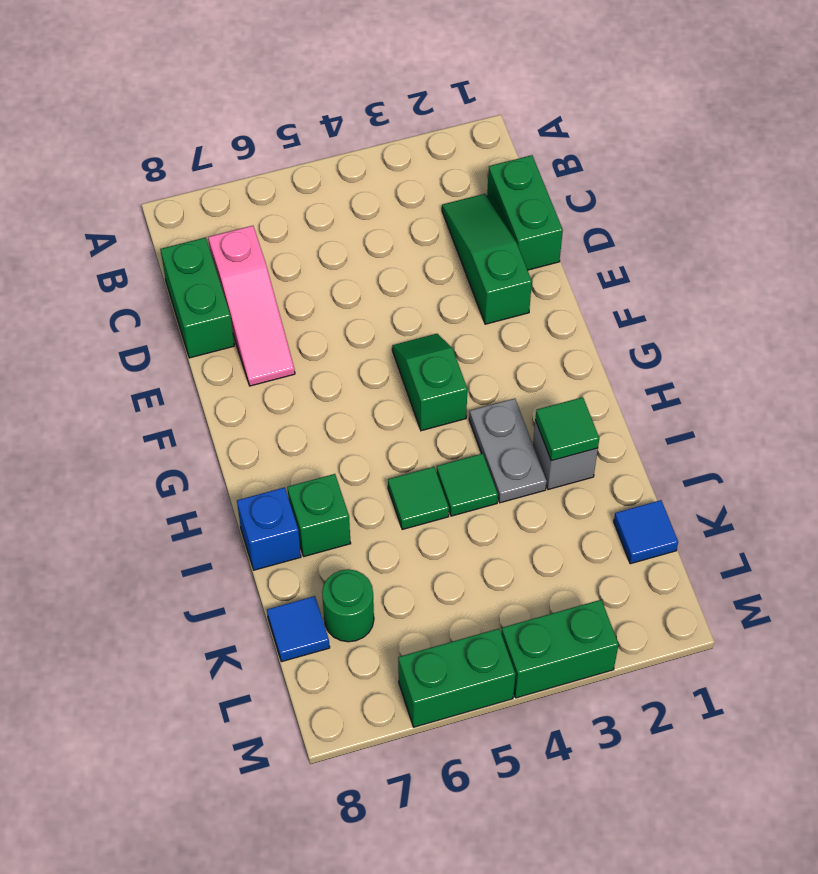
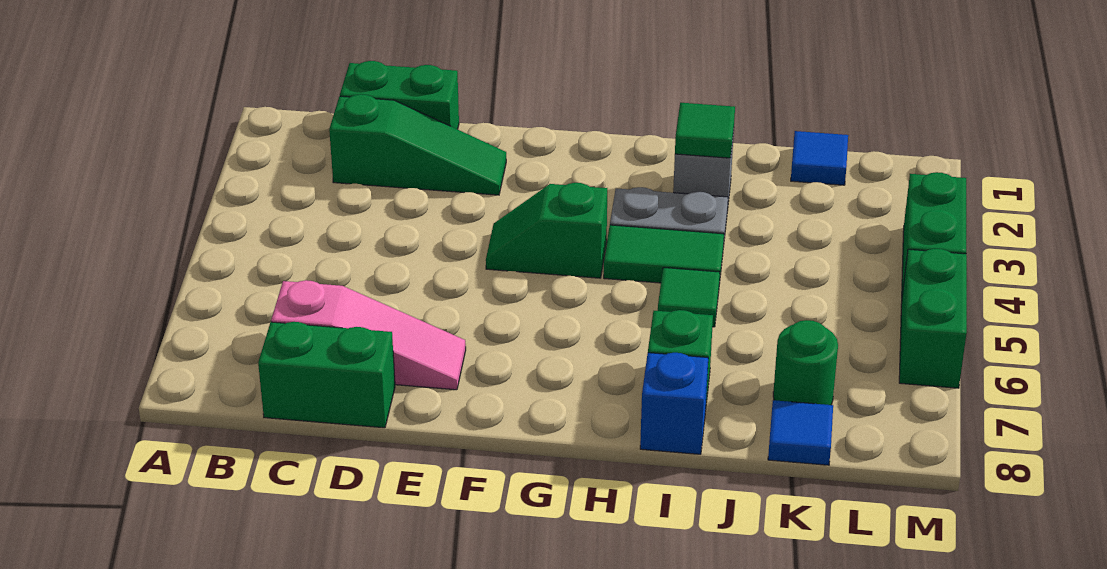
green slope C2:E2 level 1 top E -> green slope C2:E2 level 1 top C
green tile I4 level 1 -> green tile H4:I4 level 1

